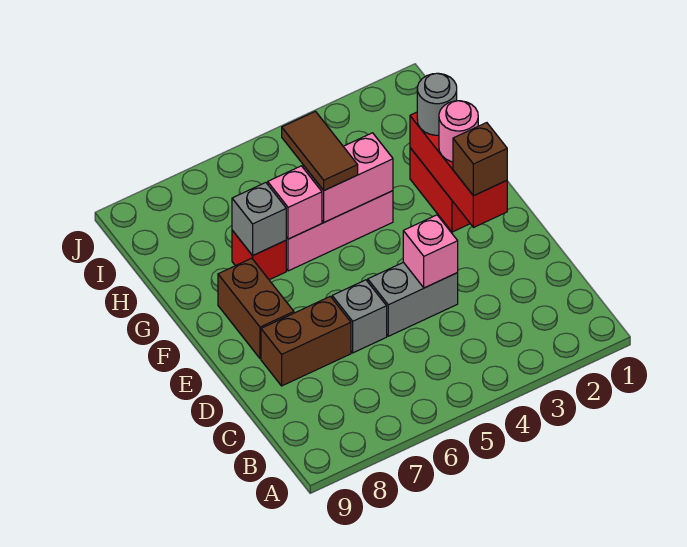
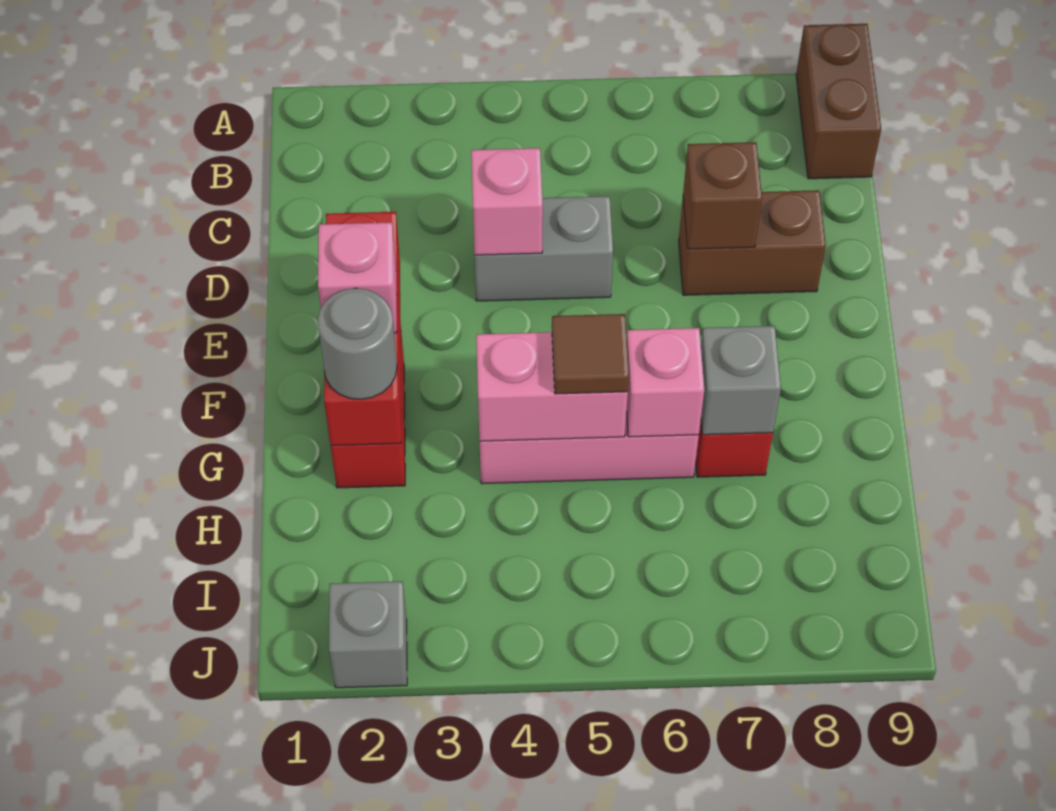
grey brick D6 level 1 -> grey brick J2 level 1
brown brick E2 level 3 -> brown brick D7 level 2
brown brick E8:F8 level 1 -> brown brick A9:B9 level 1
pink round brick F2 level 3 -> pink brick F2 level 3
brown tile G5:H5 level 3 -> brown tile G5 level 3

